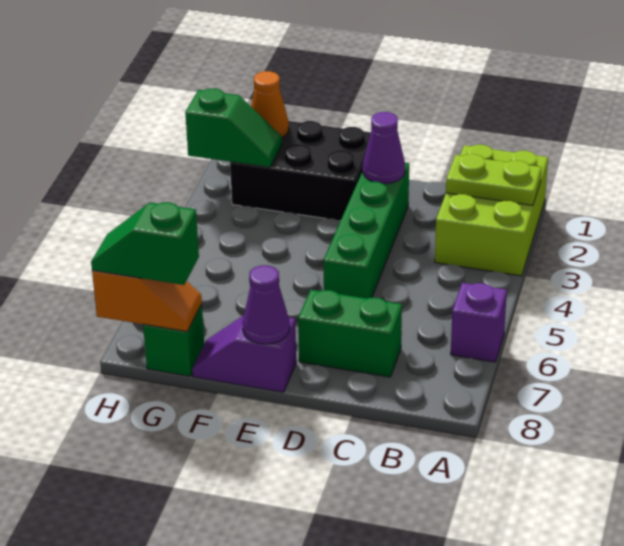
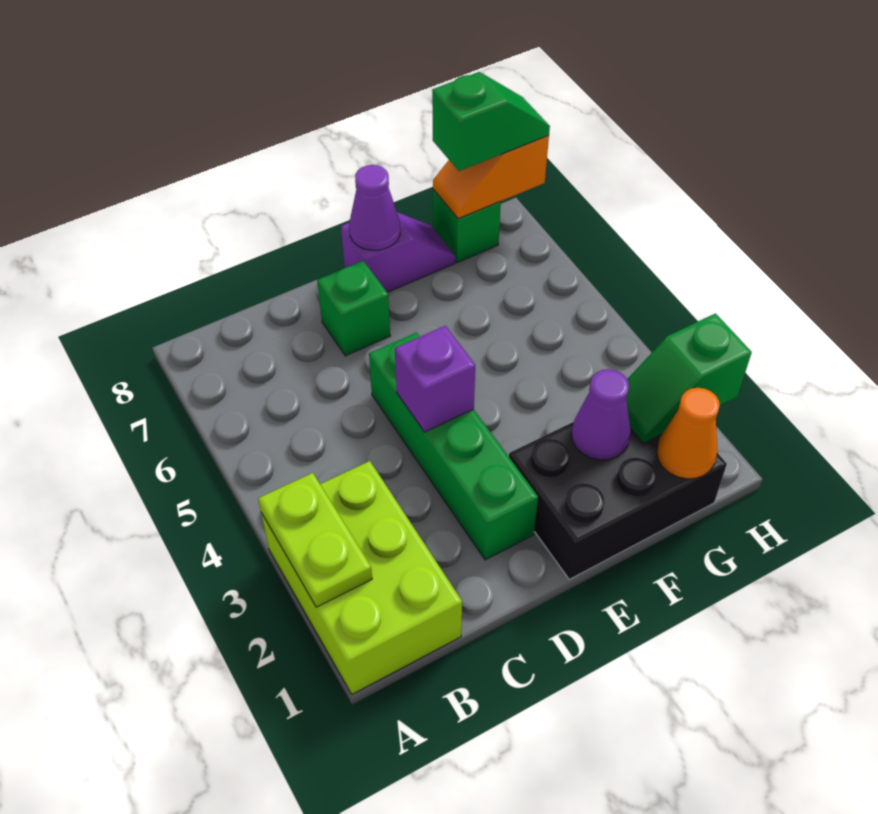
lime plate A2:B2 level 2 -> lime plate A2:A3 level 2
purple brick A6 level 1 -> purple brick D4 level 2
green brick C7:D7 level 1 -> green brick D7 level 1
purple cone D2 level 2 -> purple cone F2 level 2

